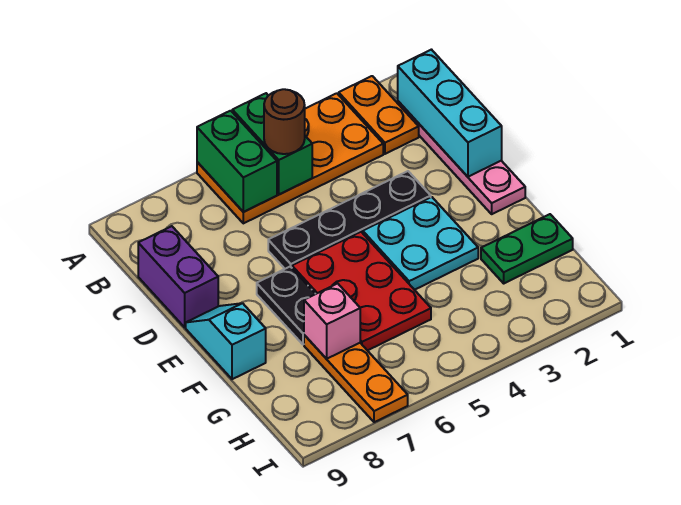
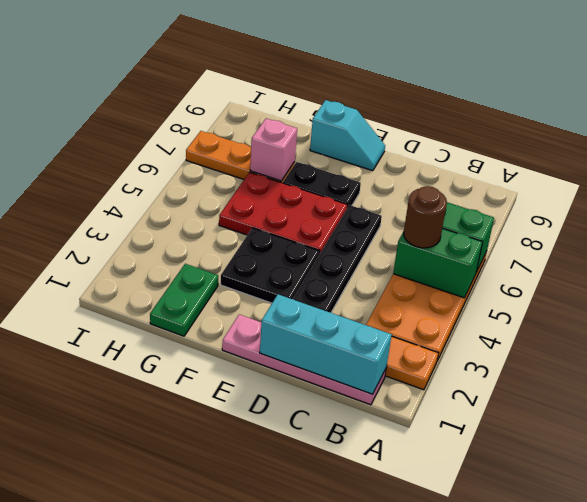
purple brick C9:D9 level 1 -> none
cyan plate E3:F4 level 1 -> black plate E3:F4 level 1

